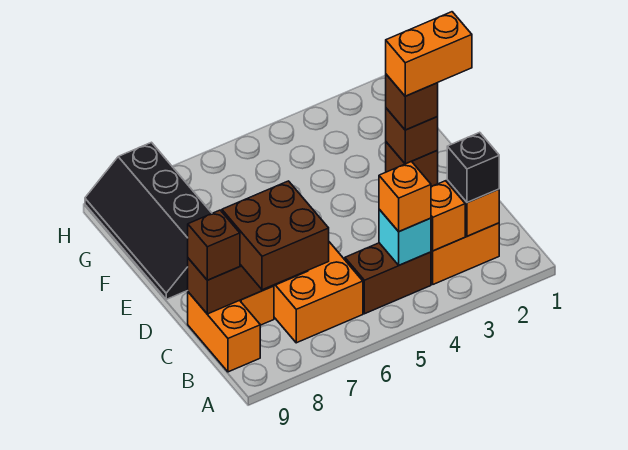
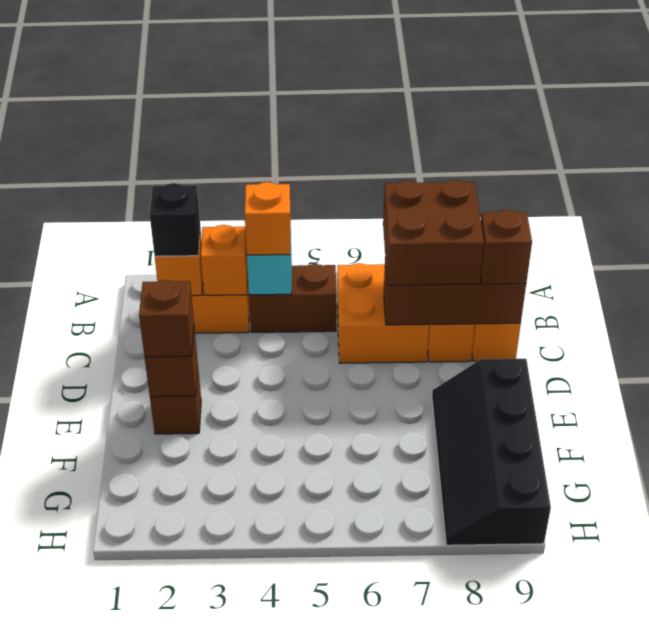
orange brick E1:E2 level 4 -> none
black slope E8:H9 level 1 top 8 -> black slope E8:H9 level 1 top 9

